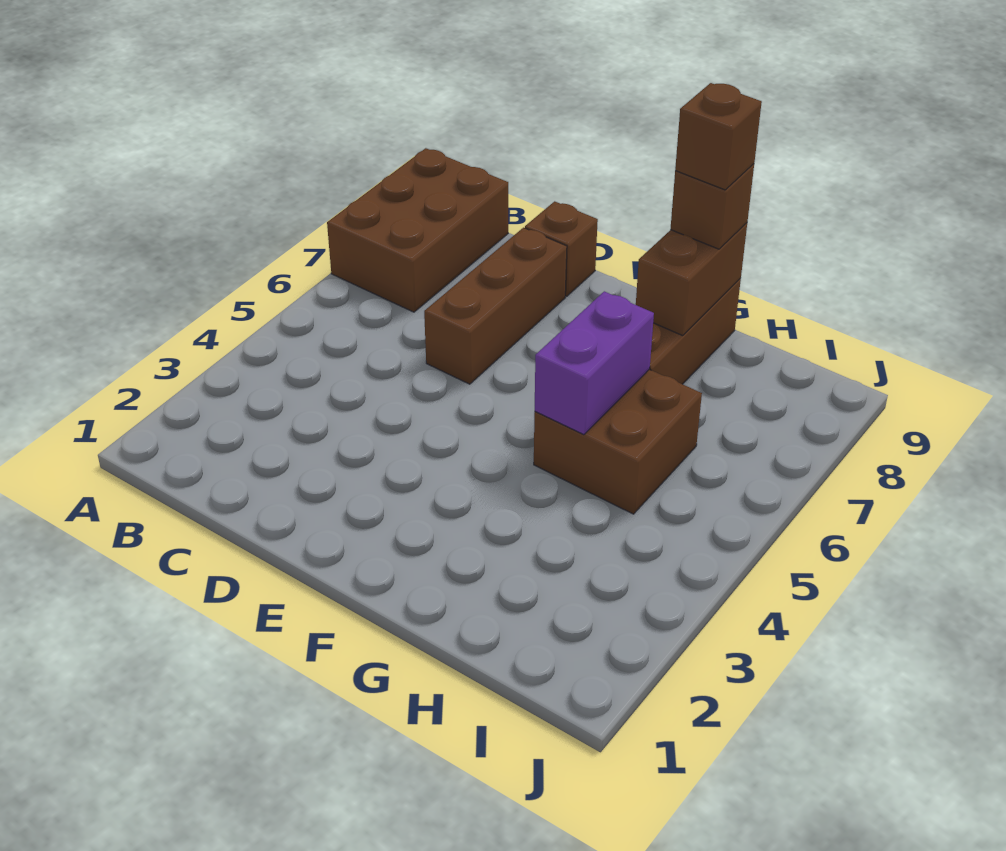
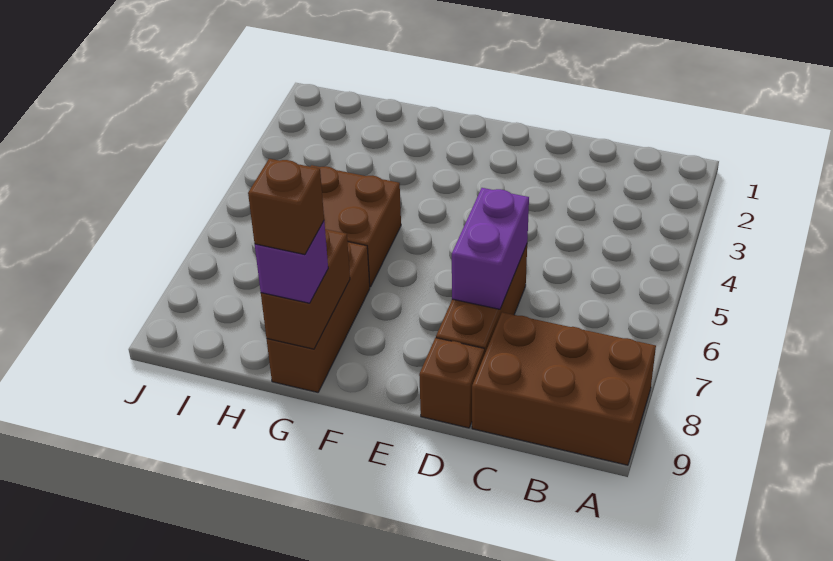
brown brick A7:B9 level 1 -> brown brick A8:C9 level 1
purple brick G5:G6 level 2 -> purple brick D6:D7 level 2
brown brick G9 level 3 -> purple brick G9 level 3

